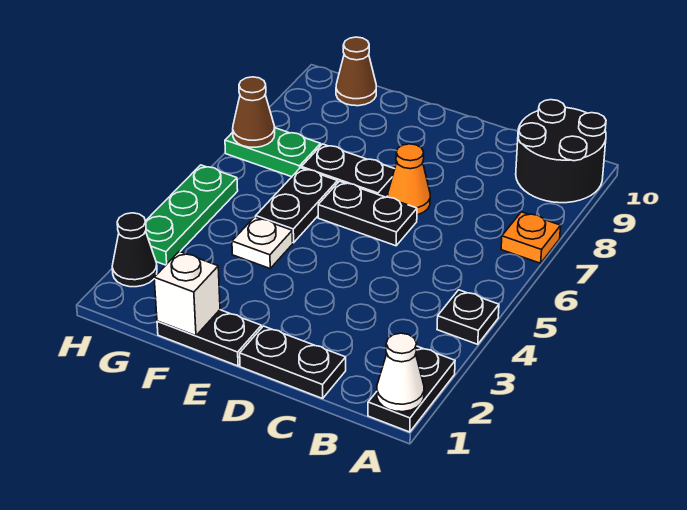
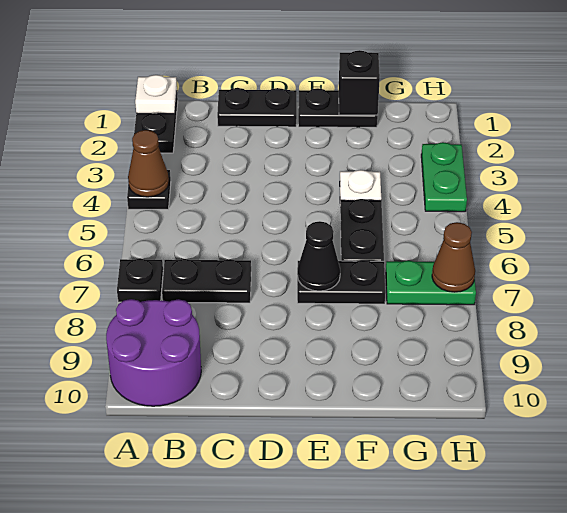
white cone A1 level 2 -> white plate A1 level 2
orange plate A7 level 1 -> black plate A7 level 1
black round brick A9:B10 level 1 -> purple round brick A9:B10 level 1
black plate D6:E6 level 1 -> black plate B7:C7 level 1
orange cone D7 level 1 -> none
white brick F1 level 2 -> black brick F1 level 2
brown cone G10 level 1 -> brown cone A4 level 2
black cone H2 level 1 -> black cone E7 level 2
green plate H3:H5 level 1 -> green plate H3:H4 level 1

